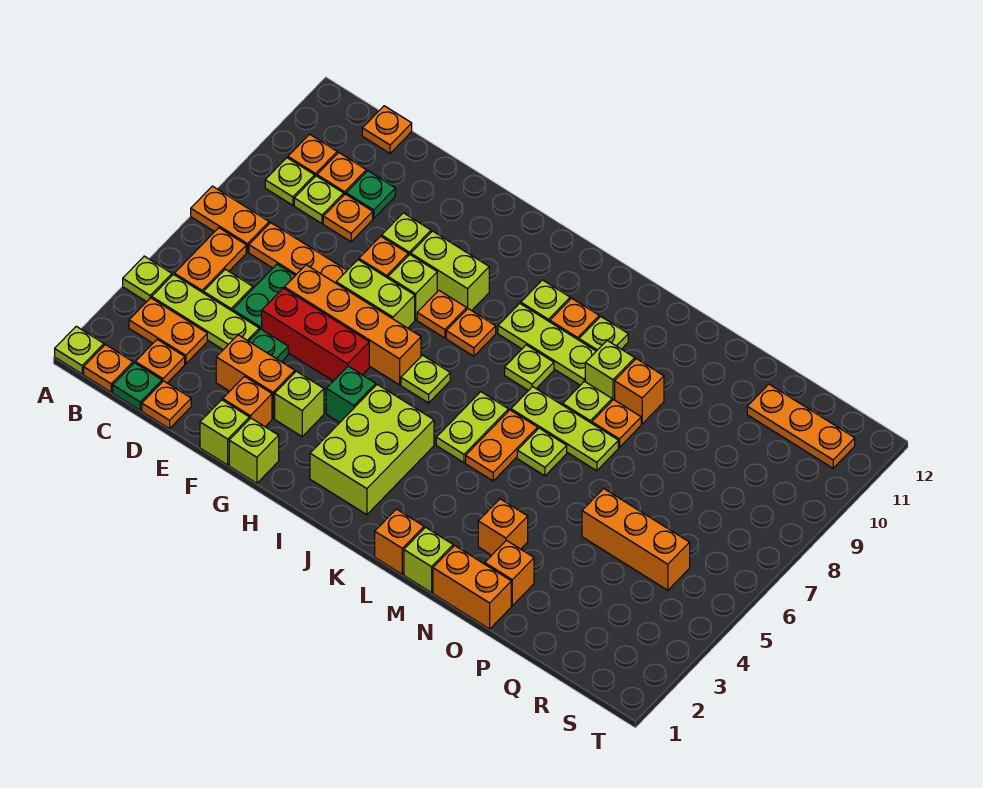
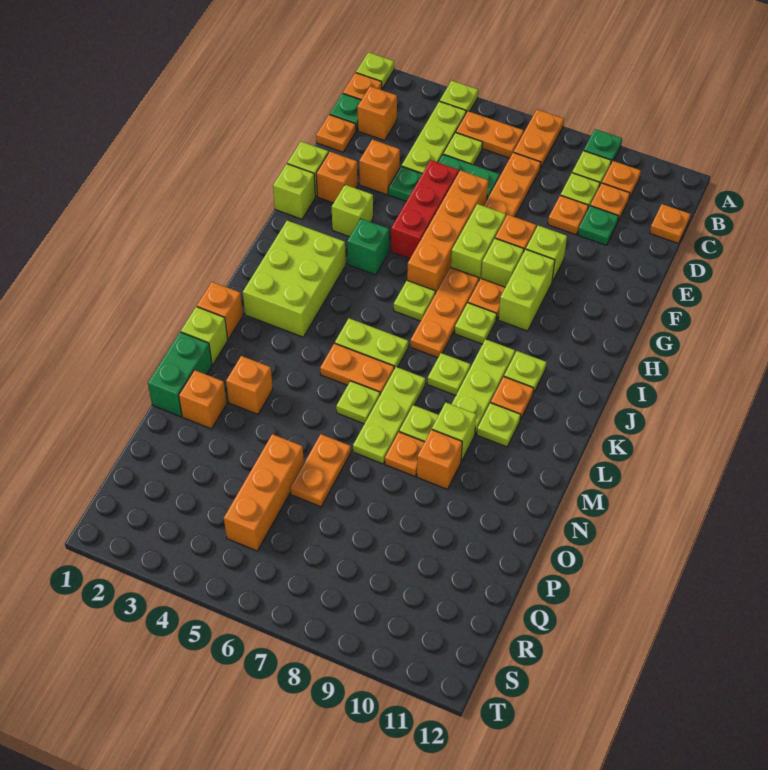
none -> green plate A9 level 1
orange plate B3:C3 level 1 -> orange plate O6:P6 level 1
orange plate C2 level 1 -> orange brick C2 level 1
orange brick E3:F3 level 1 -> orange brick E3 level 1
lime brick I2:J4 level 1 -> lime brick I2:K3 level 1
orange plate I8 level 1 -> lime plate I8 level 1
orange brick N1:O1 level 1 -> green brick N1:O1 level 1
orange plate Q11:S11 level 1 -> orange plate H7:J7 level 1

